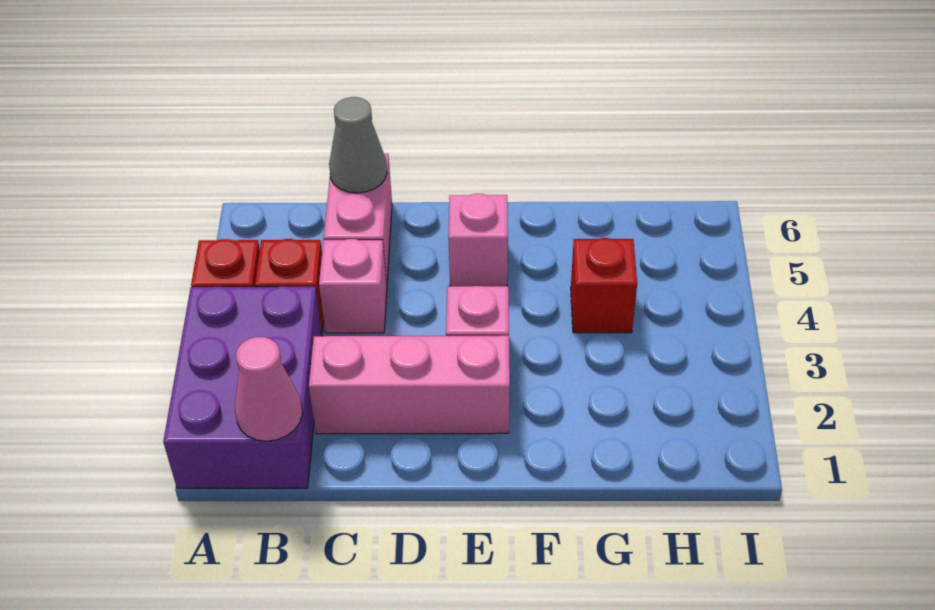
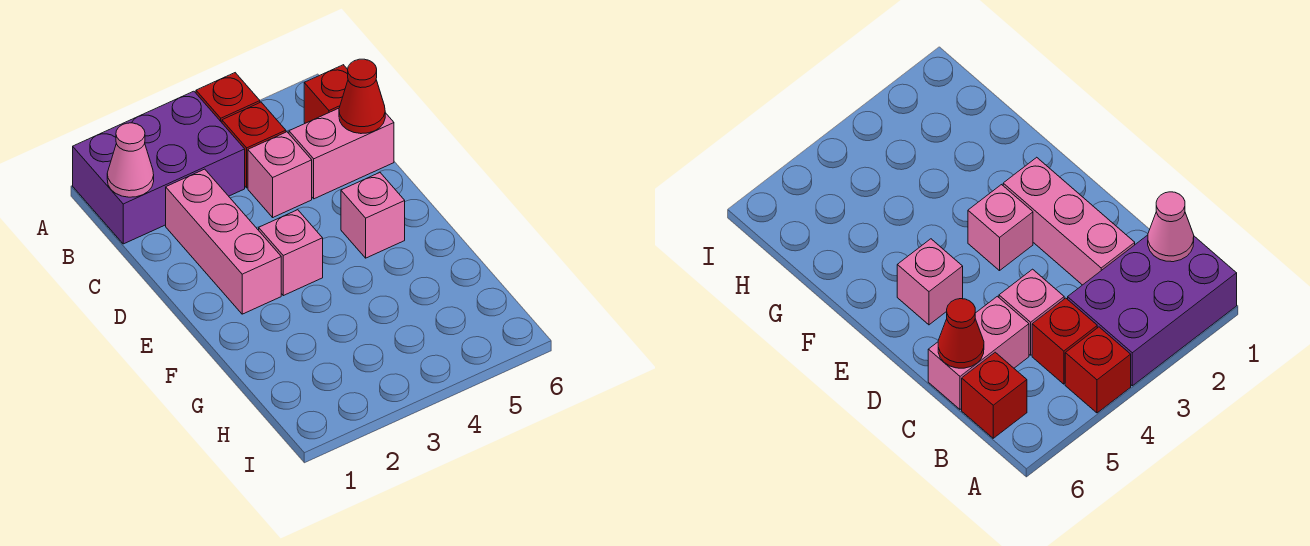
grey cone C6 level 2 -> red cone C6 level 2
red brick G4 level 1 -> red brick B6 level 1

